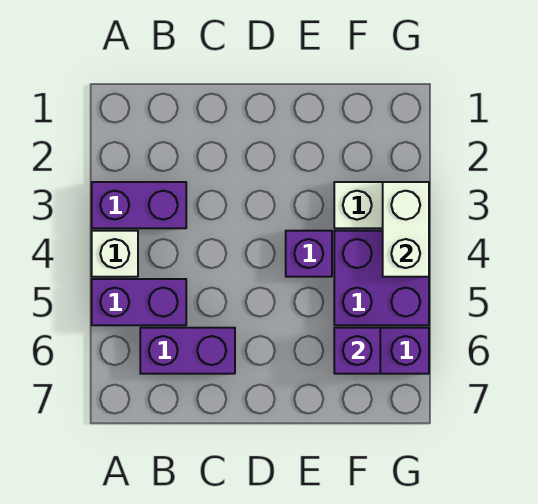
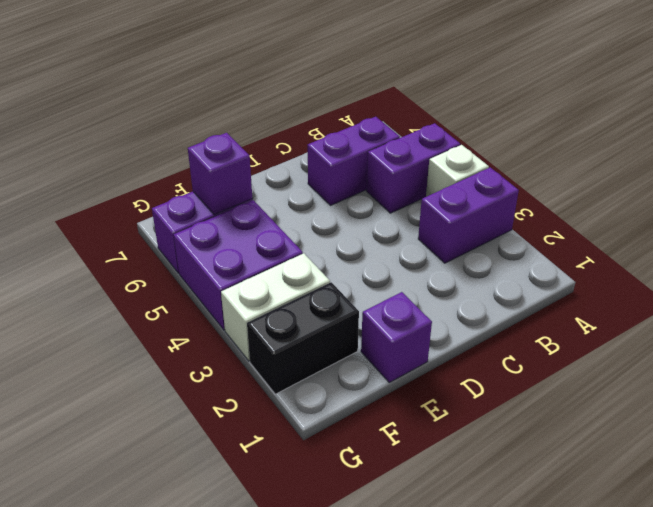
purple brick E4 level 1 -> purple brick E1 level 1
none -> black brick F2:G2 level 1
white brick G3:G4 level 2 -> none

